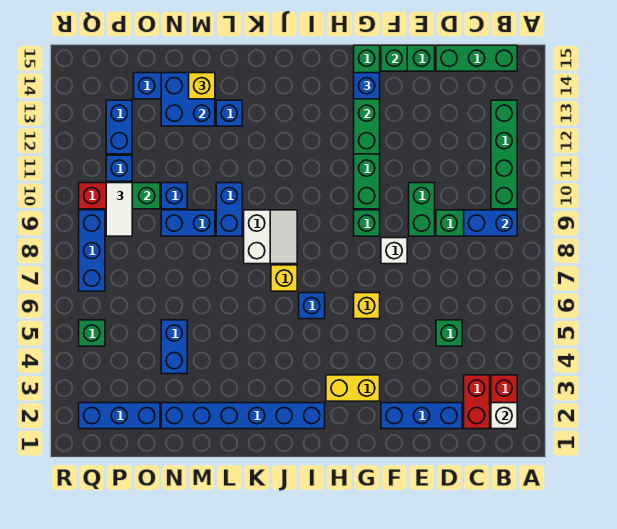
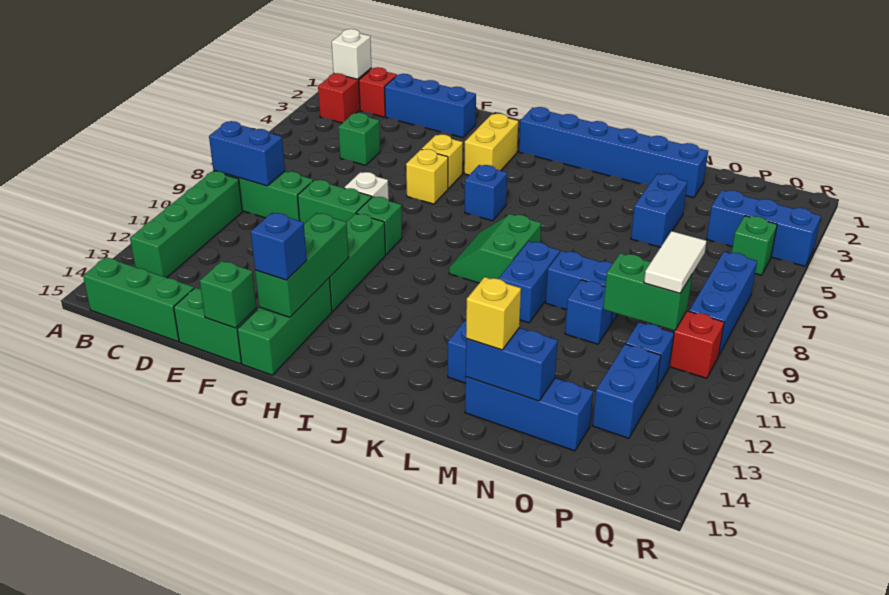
red brick C2:C3 level 1 -> red brick C2 level 1
green brick E9:E10 level 1 -> green brick E9:F9 level 1
yellow brick G3:H3 level 1 -> yellow brick H3:H4 level 1
yellow brick J7 level 1 -> yellow brick G5 level 1
white slope J8:K9 level 1 top K -> green slope J8:K9 level 1 top K
blue brick M13:N14 level 2 -> blue brick M14:N14 level 2
blue brick O2:Q2 level 1 -> blue brick P4:R4 level 1

